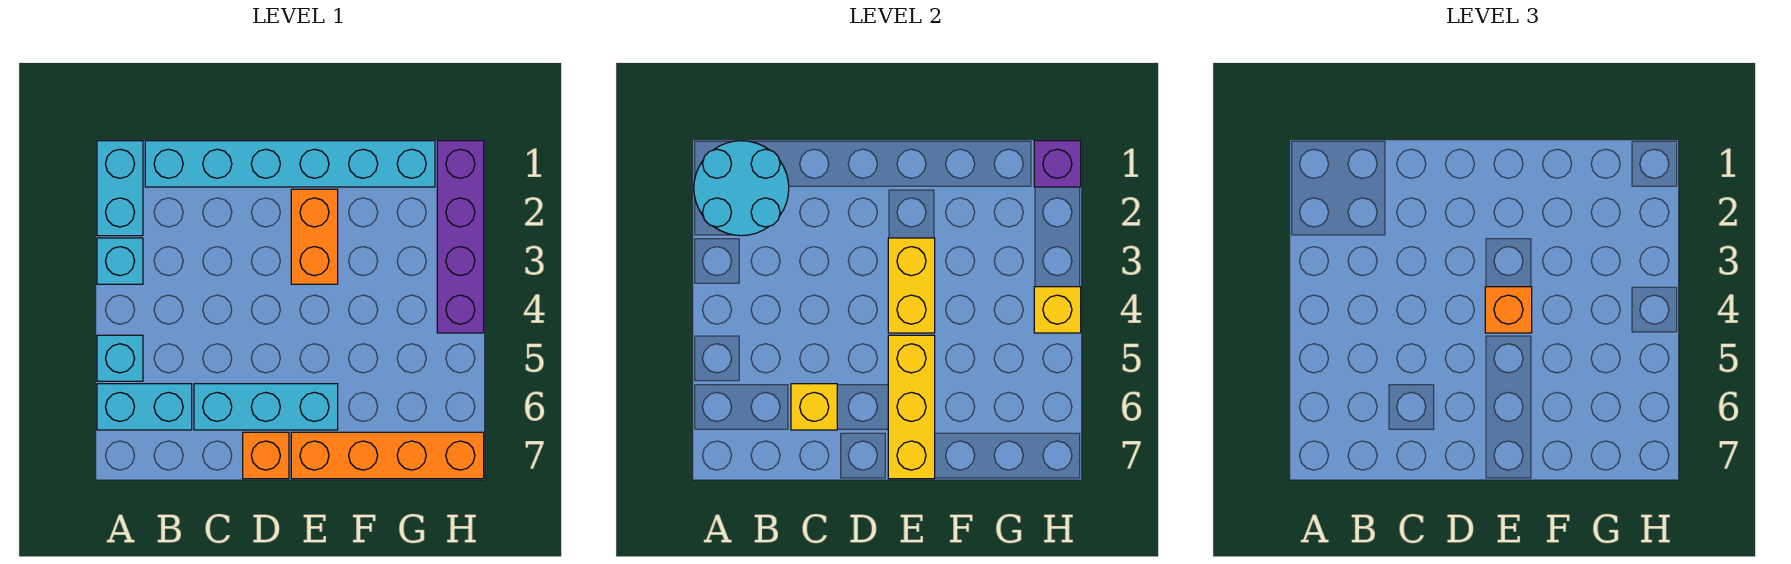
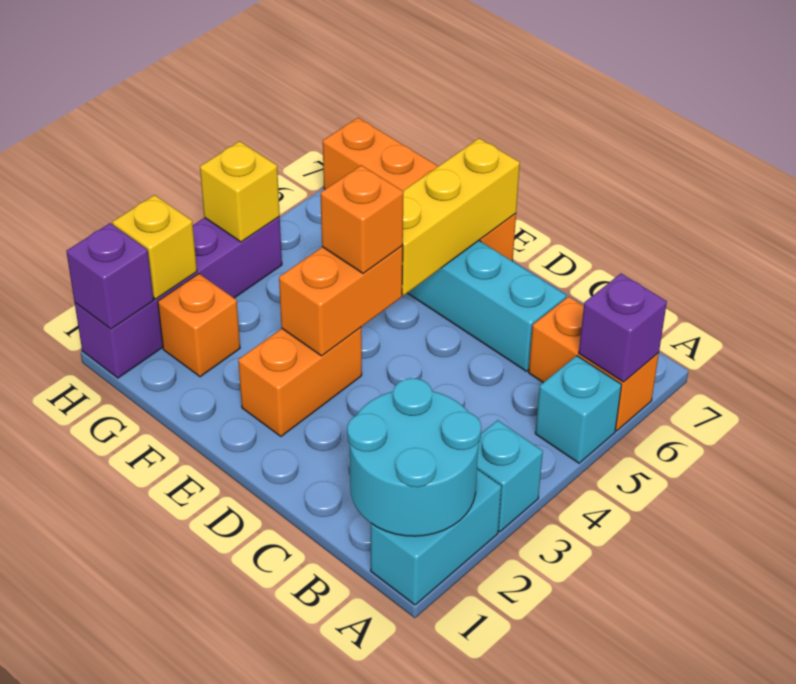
cyan brick A6:B6 level 1 -> orange brick A6:B6 level 1
none -> purple brick A6 level 2
cyan brick B1:G1 level 1 -> none
yellow brick C6 level 2 -> yellow brick H2 level 2
orange brick D7 level 1 -> orange brick G2 level 1
yellow brick E3:E4 level 2 -> orange brick E3:E4 level 2

